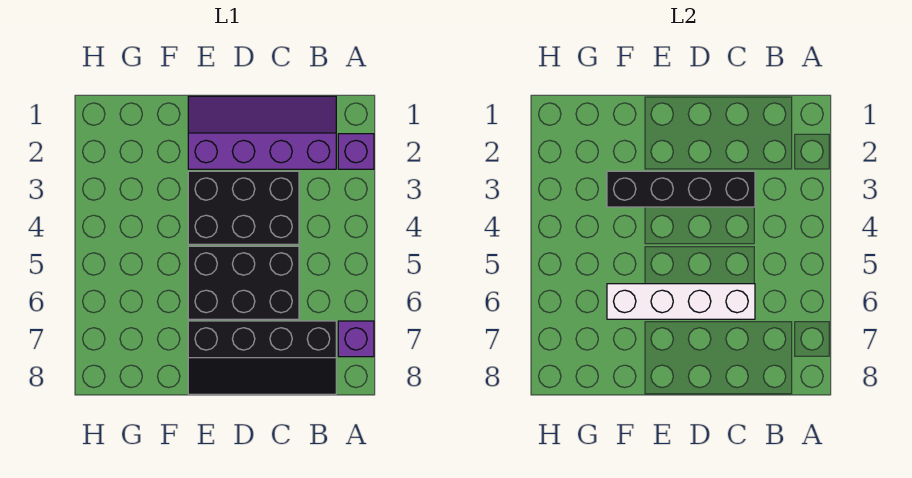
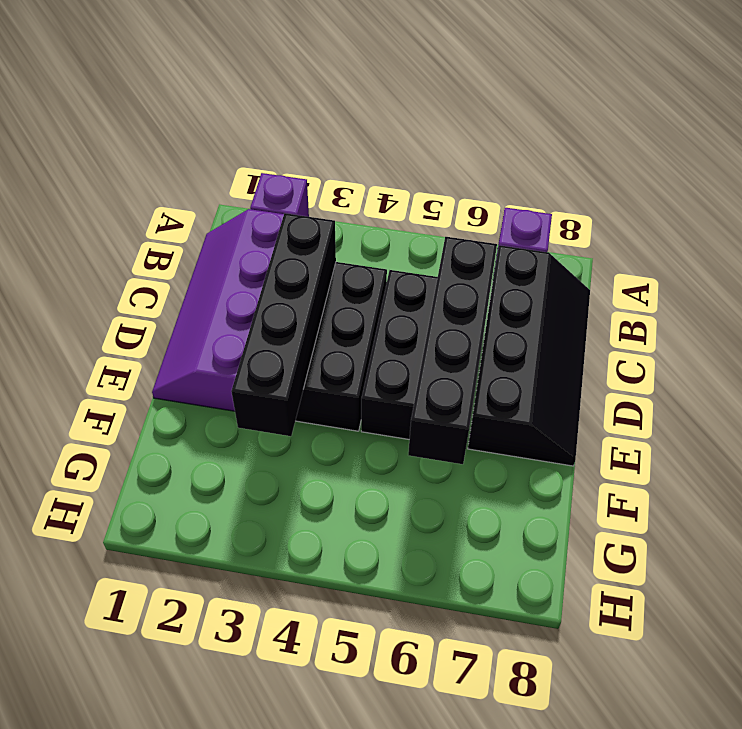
white brick C6:F6 level 2 -> black brick C6:F6 level 2

